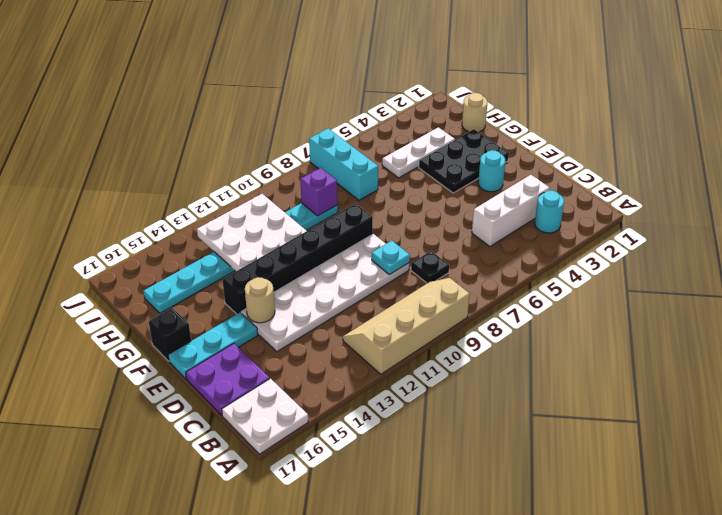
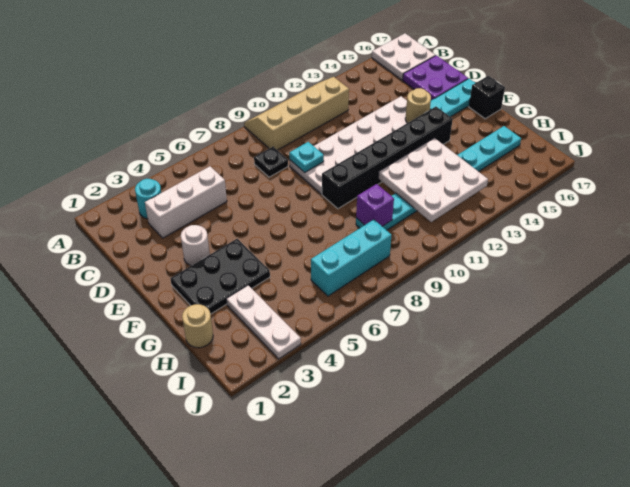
tan slope A9:B12 level 1 top A -> tan slope A9:B12 level 1 top B
cyan round brick E3 level 1 -> white round brick E3 level 1
white plate H3:H5 level 1 -> white plate H3:J3 level 1
cyan brick H7:J7 level 1 -> cyan brick I6:I8 level 1

